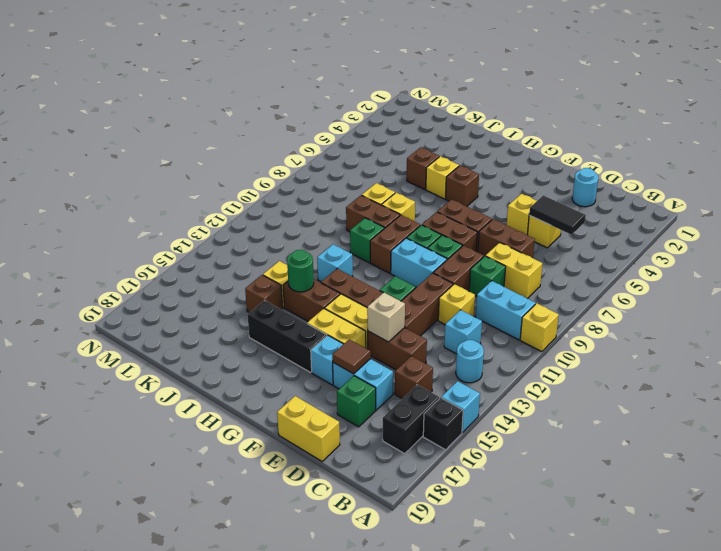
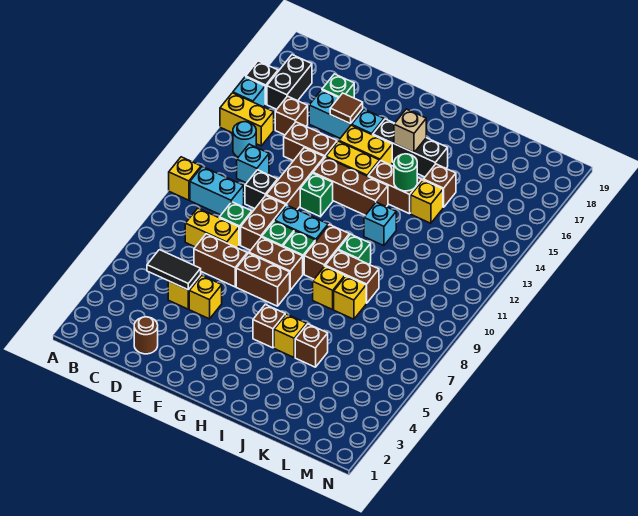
cyan round brick D2 level 1 -> brown round brick D2 level 1
yellow brick D11 level 1 -> black brick D11 level 1
yellow brick D19:E19 level 1 -> yellow brick A14:B14 level 1
tan brick E14 level 2 -> tan brick H16 level 2

